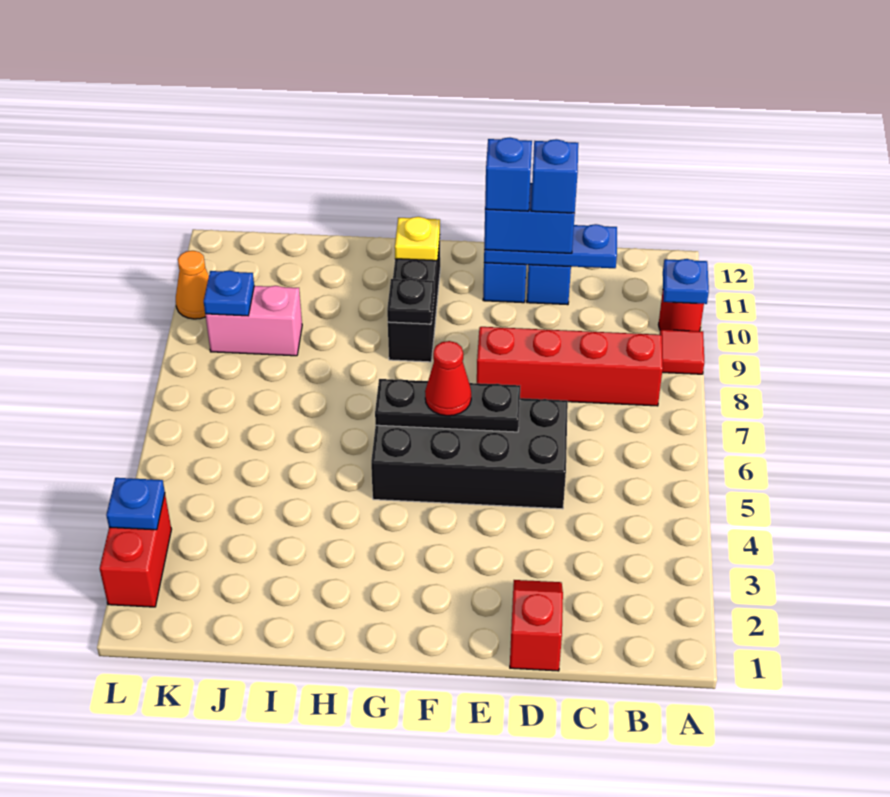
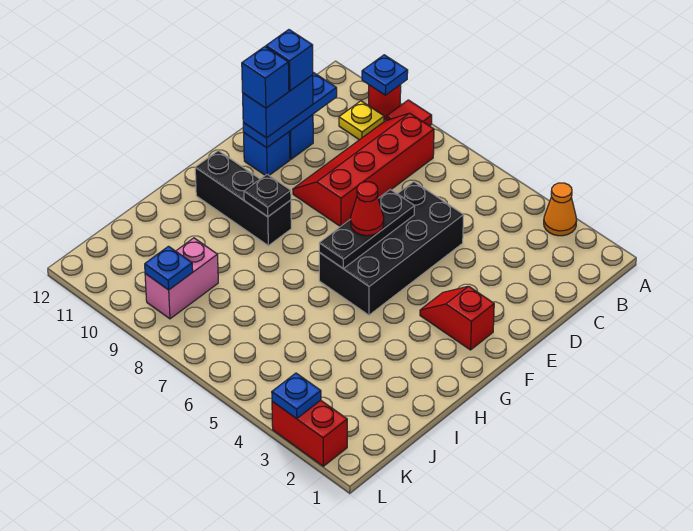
red slope D1:D2 level 1 top 1 -> red slope F2:F3 level 1 top 2
yellow plate G11 level 2 -> yellow plate B10 level 1
orange cone L10 level 1 -> orange cone A3 level 1

